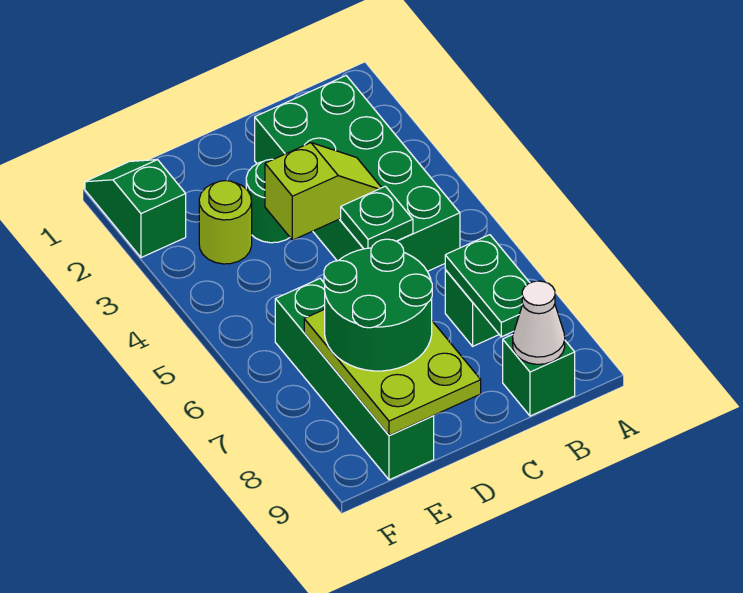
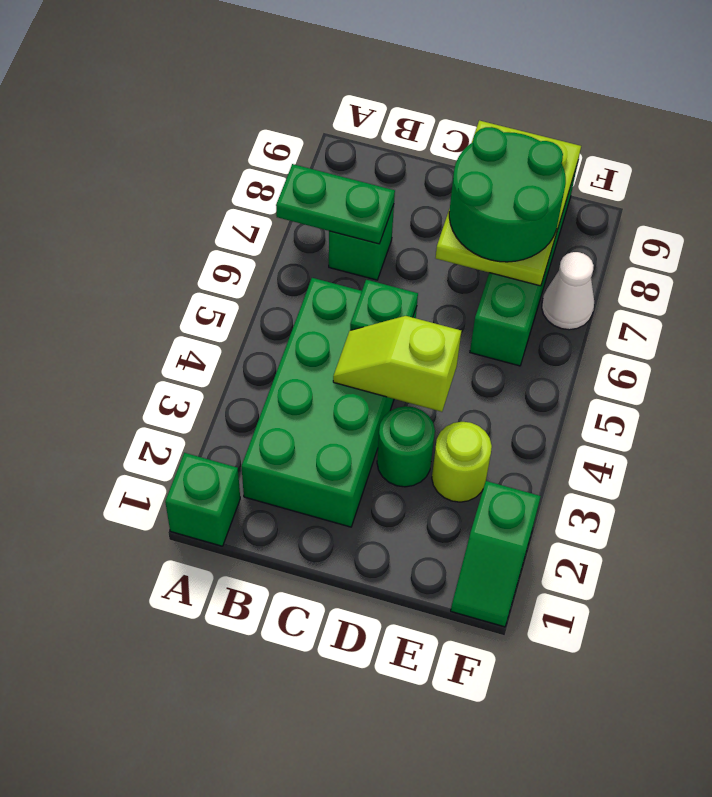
green plate B7:B8 level 2 -> green plate A7:B7 level 2
green brick B9 level 1 -> green brick A1 level 1
white cone B9 level 2 -> white cone F7 level 1

